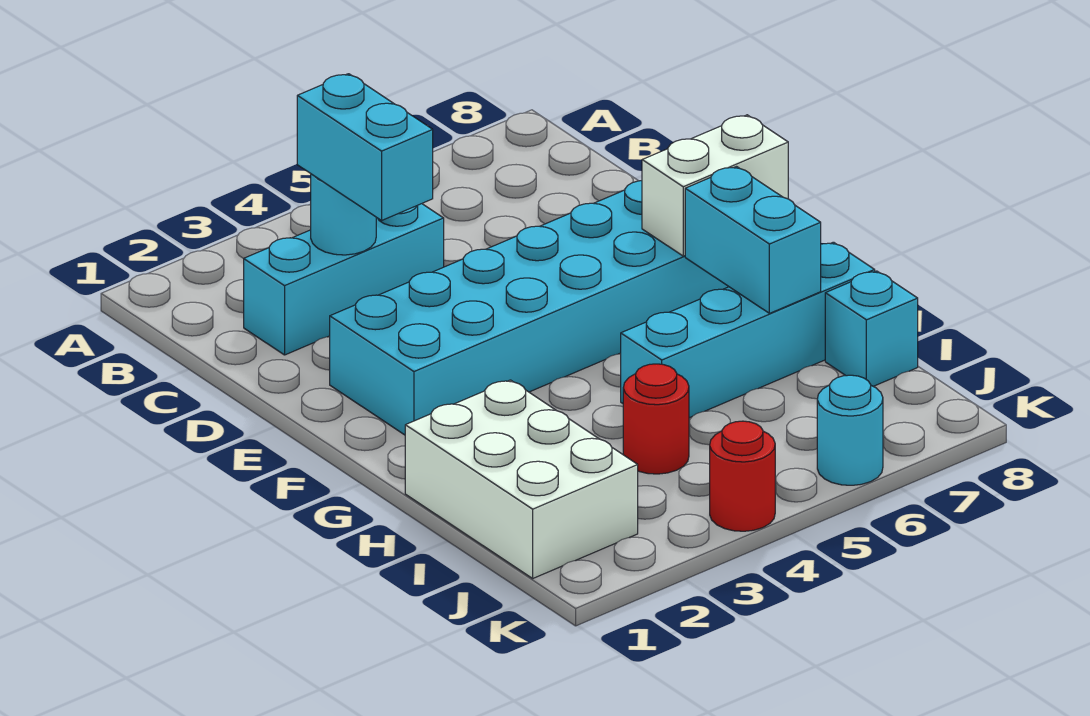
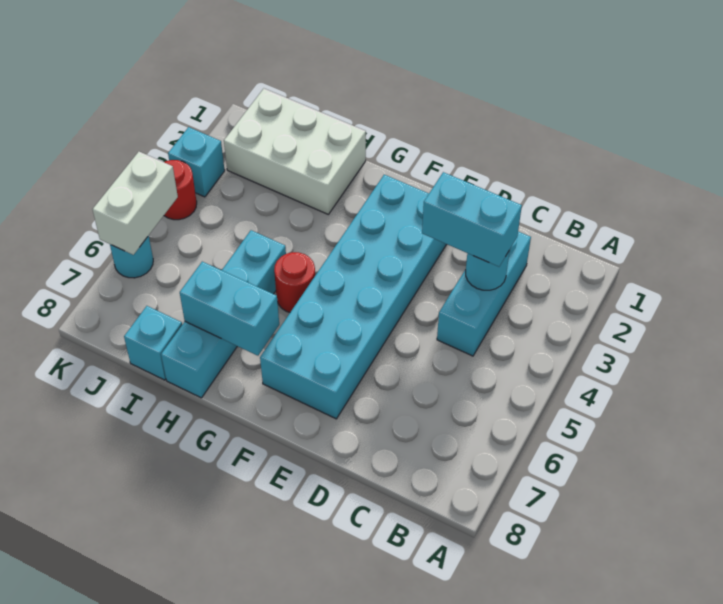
white brick F7:F8 level 2 -> white brick K5:K6 level 2
red round brick I4 level 1 -> red round brick G5 level 1
none -> cyan brick K3 level 1

